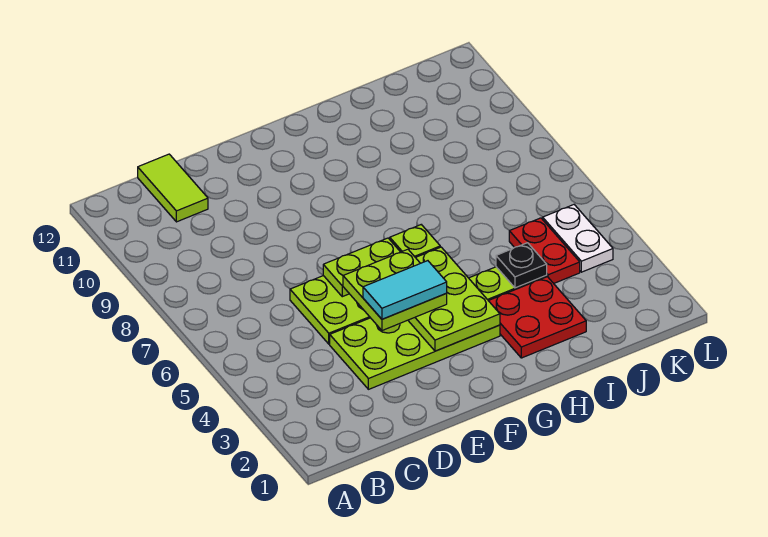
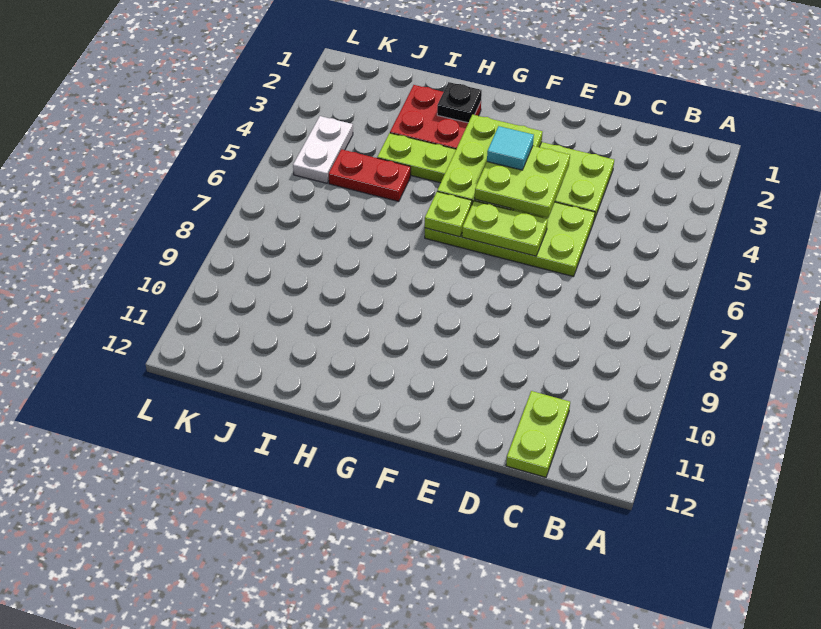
lime tile C11:C12 level 1 -> lime plate C11:C12 level 1
cyan tile E4:F4 level 4 -> cyan tile F4 level 4
black plate I4 level 2 -> black plate H2 level 2
red plate J4:J5 level 1 -> red plate I5:J5 level 1

